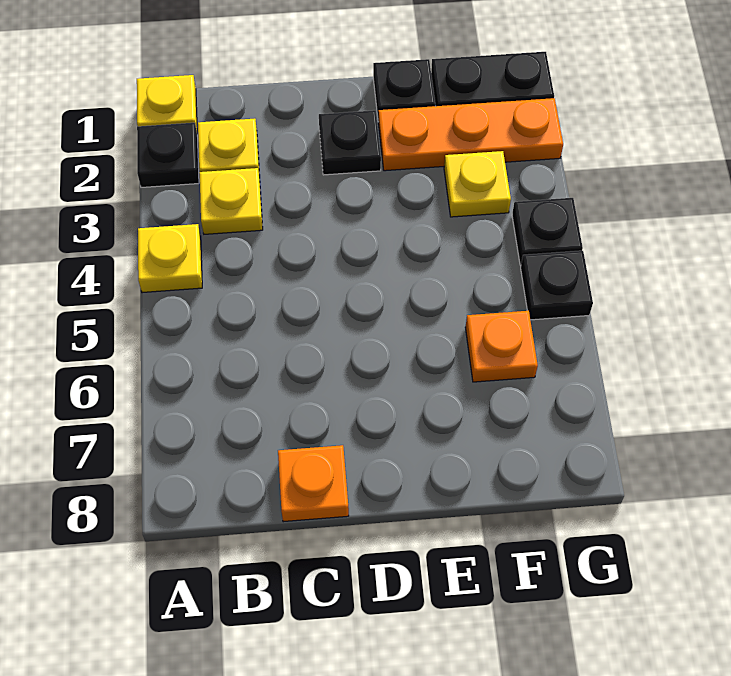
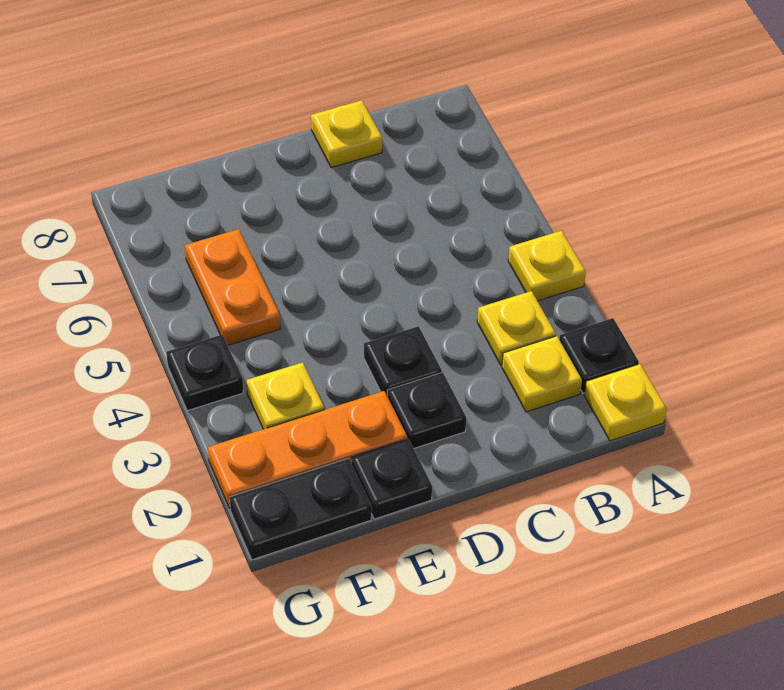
orange plate C8 level 1 -> yellow plate C8 level 1
orange plate F6 level 1 -> orange plate F5:F6 level 1
black plate G5 level 1 -> black plate D3 level 1

